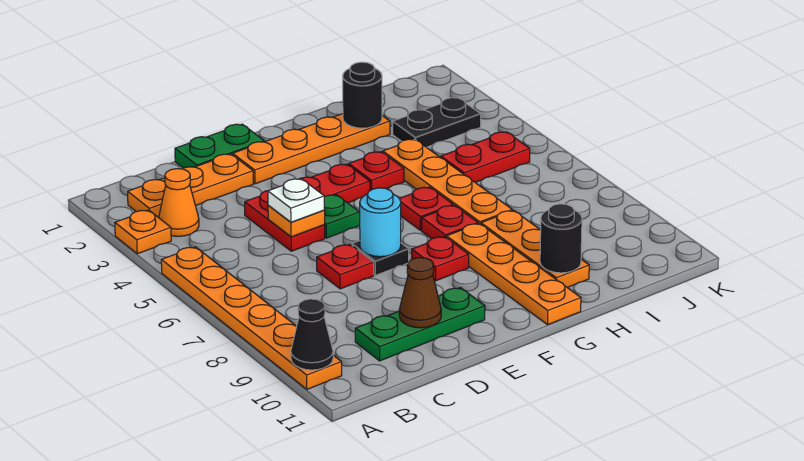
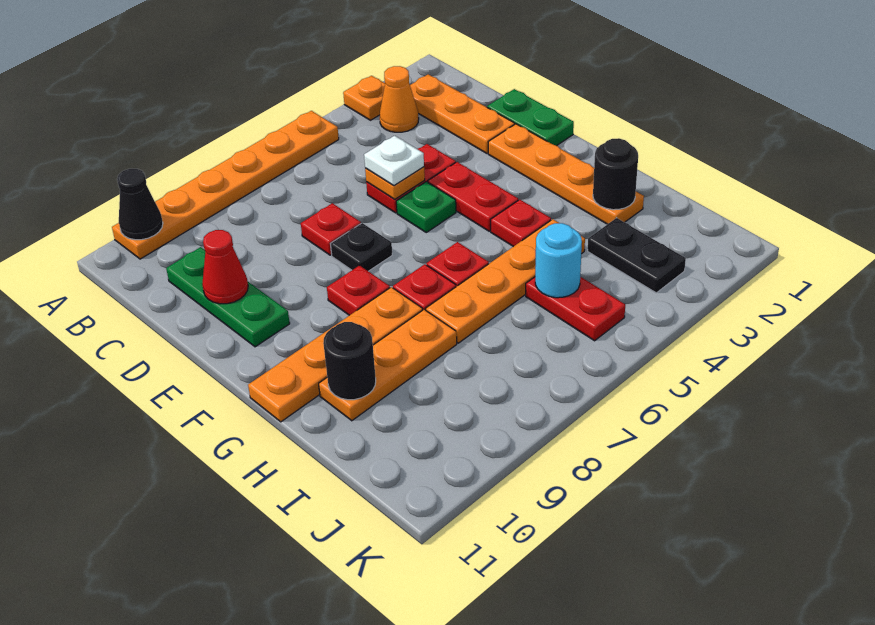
brown cone D10 level 2 -> red cone D10 level 2
cyan round brick E7 level 2 -> cyan round brick I5 level 2

